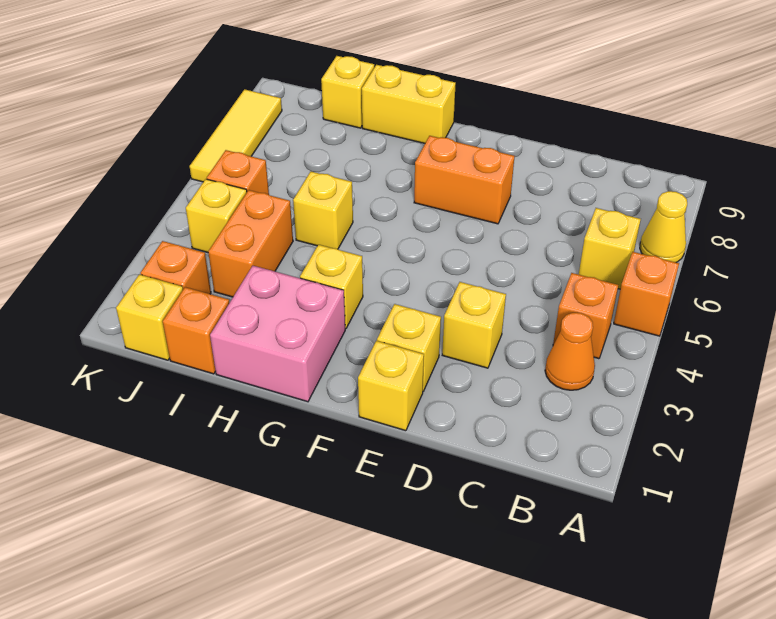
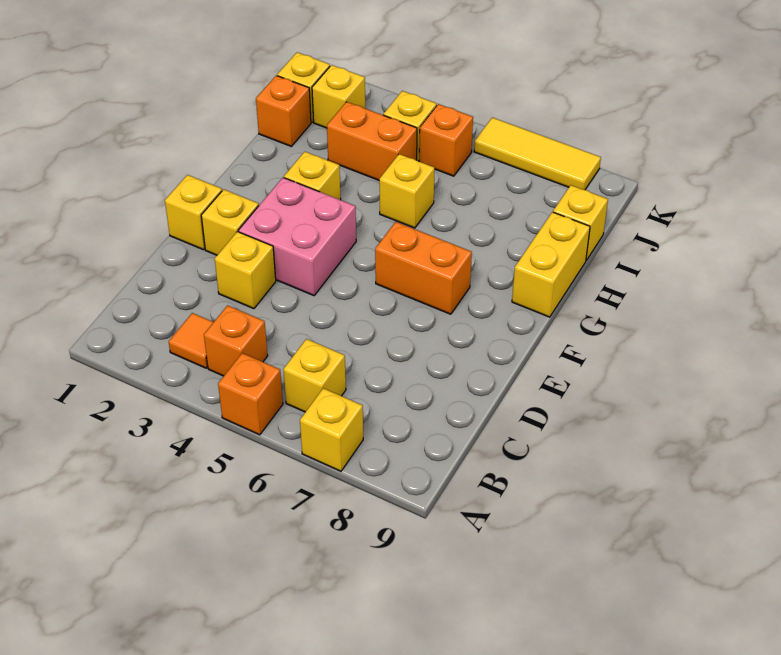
yellow cone A7 level 1 -> yellow brick A7 level 1
orange cone B3 level 1 -> orange tile B3 level 1
orange brick E7:F7 level 1 -> orange brick F6:F7 level 1
pink brick G1:H2 level 1 -> pink brick E3:F4 level 1
orange brick J2 level 1 -> yellow brick J2 level 1

